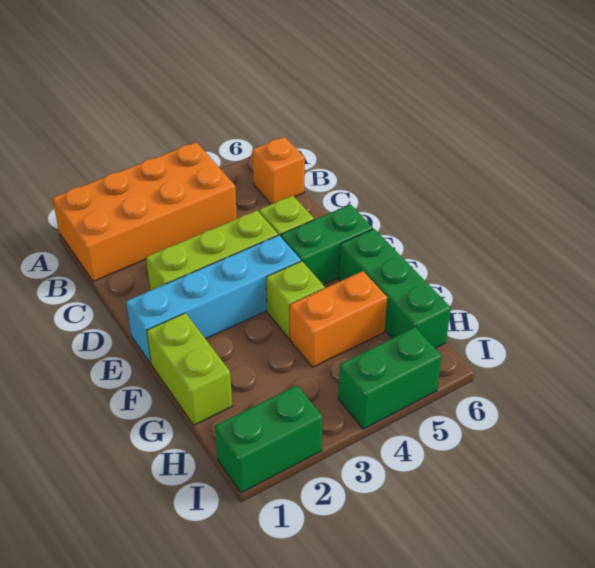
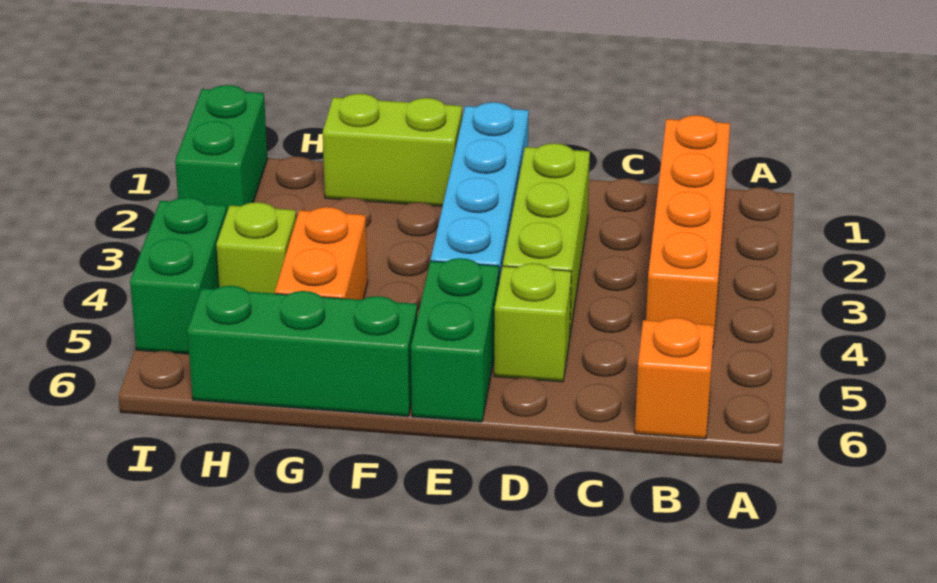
orange brick A1:B4 level 1 -> orange brick B1:B4 level 1
lime brick F4 level 1 -> lime brick H4 level 1

